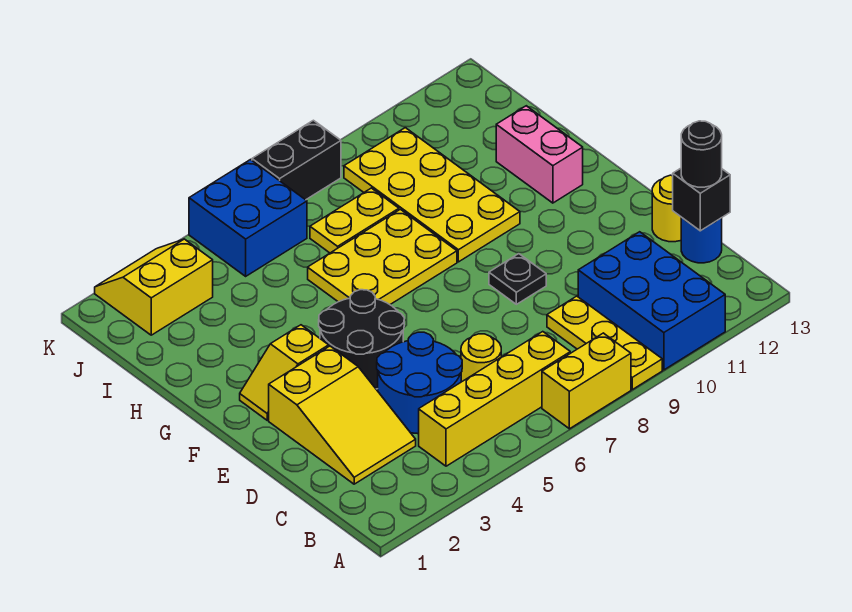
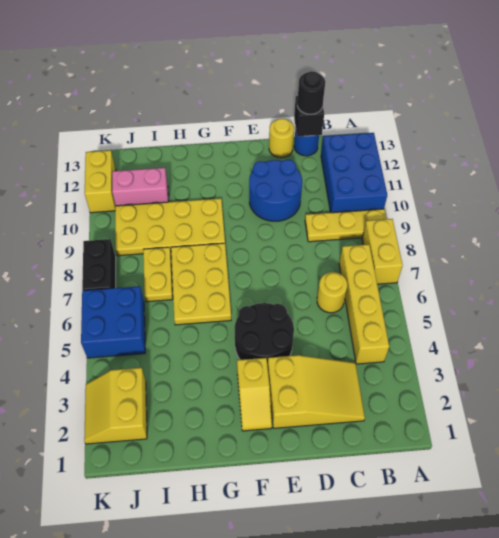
blue brick A10:C11 level 1 -> blue brick A10:B12 level 1
blue round brick C4:D5 level 1 -> blue round brick D10:E11 level 1
black plate E9 level 1 -> none
pink brick G12:H12 level 1 -> pink brick I11:J11 level 1
none -> yellow brick K11:K12 level 1

